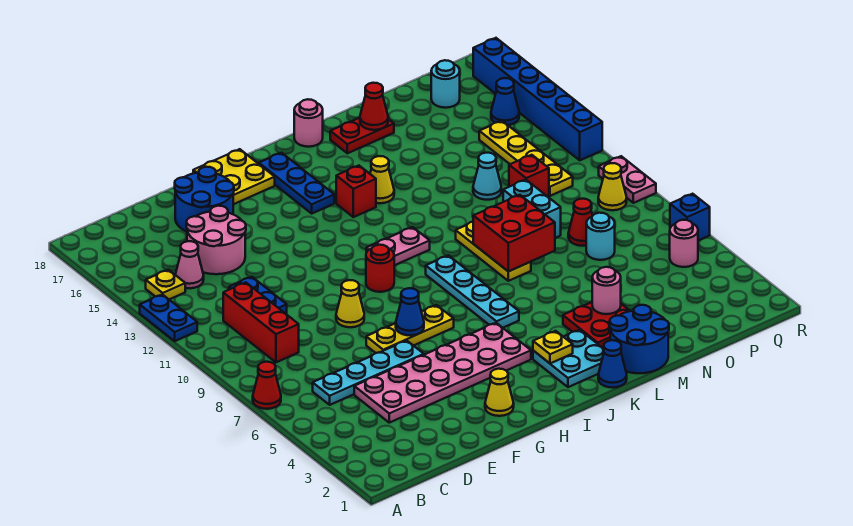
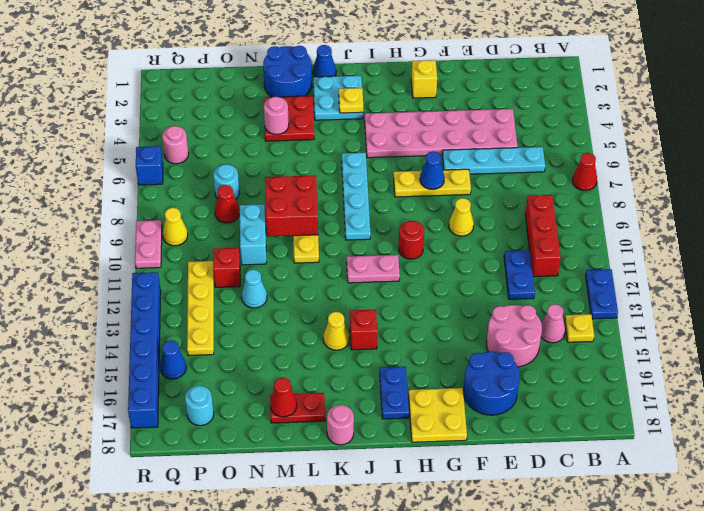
yellow cone G2 level 1 -> yellow brick G2 level 1
blue plate I15:I17 level 1 -> blue plate I16:I17 level 1

